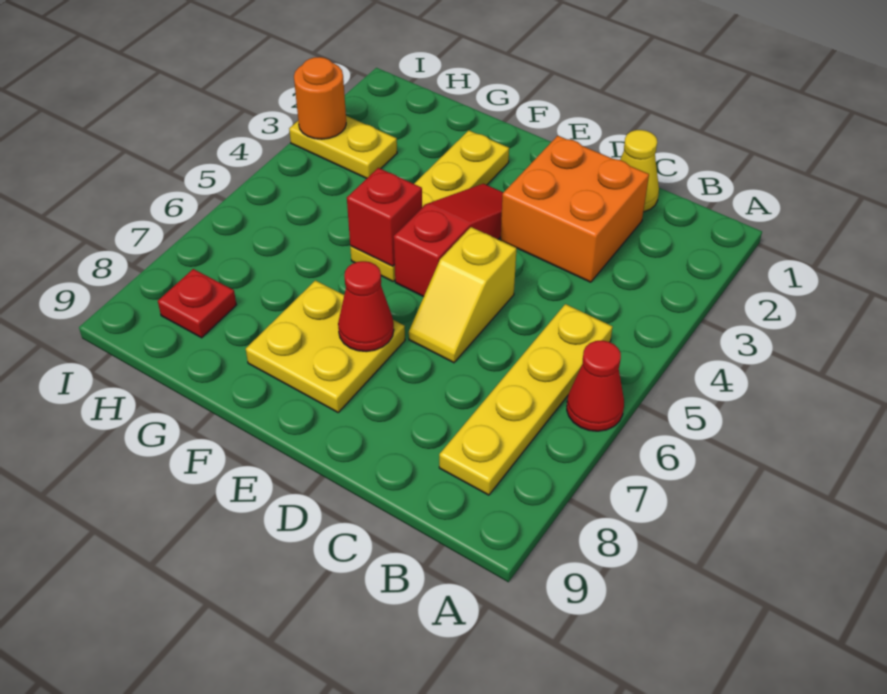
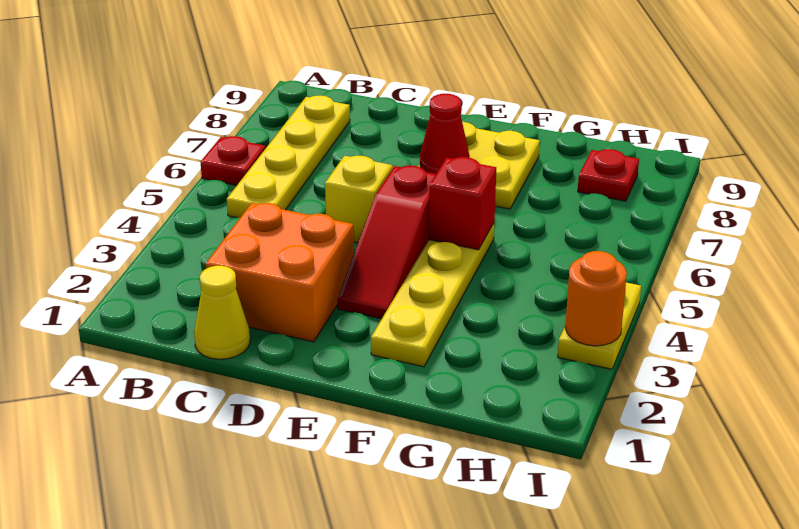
red cone A6 level 1 -> red plate A6 level 1
yellow plate H3:I3 level 1 -> yellow plate I3:I4 level 1

